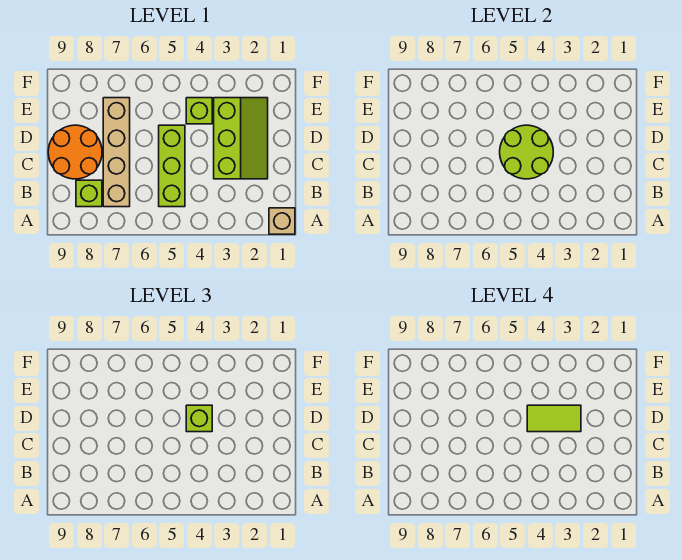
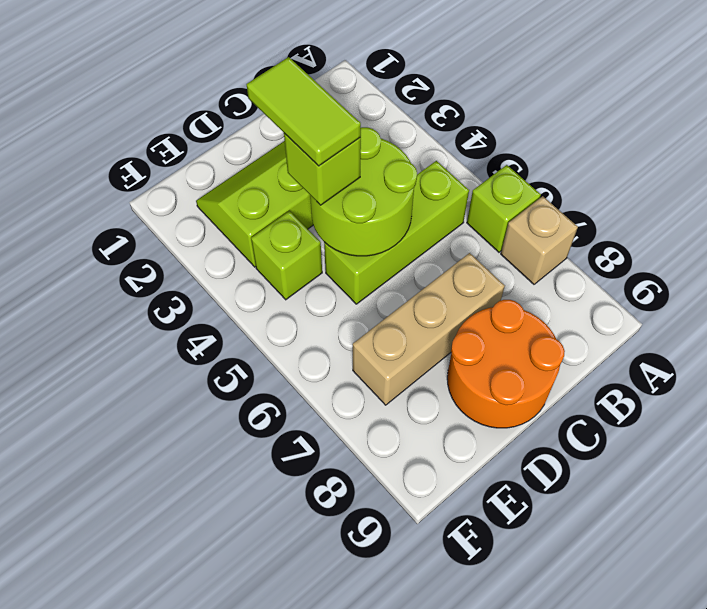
tan brick A1 level 1 -> tan brick A7 level 1
tan brick B7:E7 level 1 -> tan brick C7:E7 level 1
lime brick B8 level 1 -> lime brick A6 level 1

